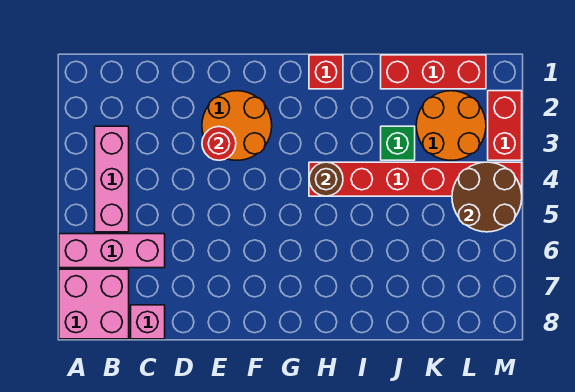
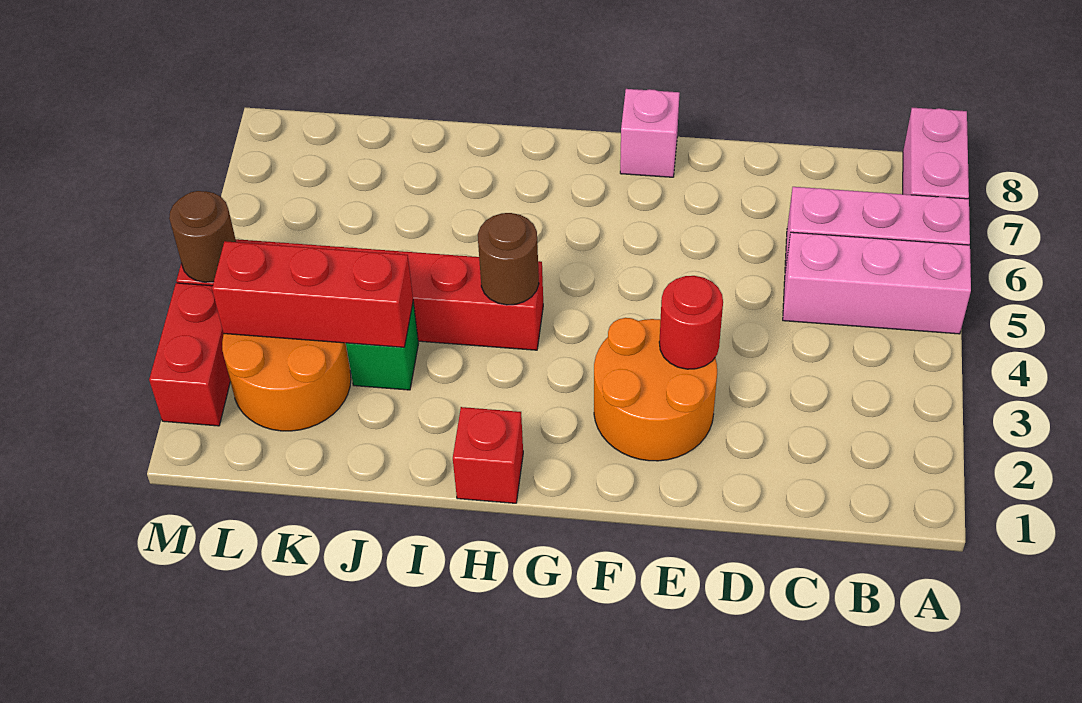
pink brick A7:B8 level 1 -> pink brick A7:A8 level 1
pink brick B3:B5 level 1 -> pink brick A5:C5 level 1
pink brick C8 level 1 -> pink brick F8 level 1
red brick J1:L1 level 1 -> red brick J3:L3 level 2
brown round brick L4:M5 level 2 -> brown round brick M4 level 2

